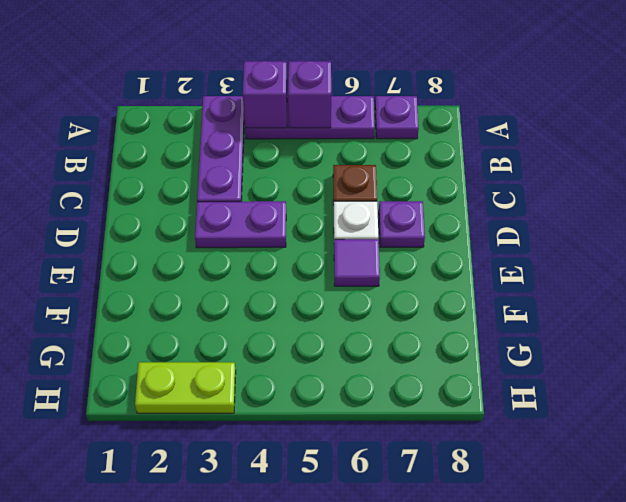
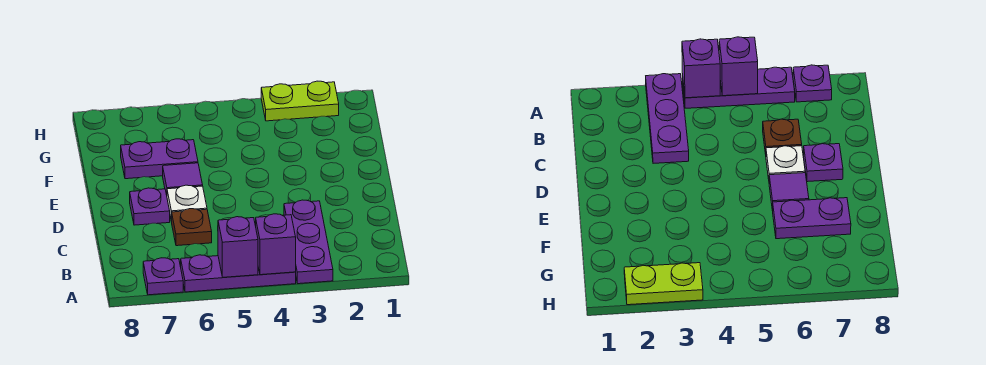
purple plate D3:D4 level 1 -> purple plate F6:F7 level 1

